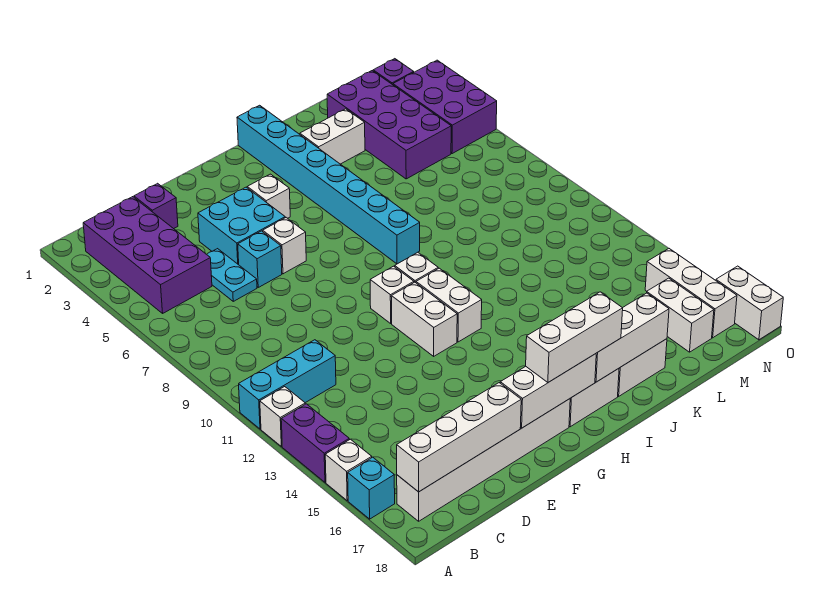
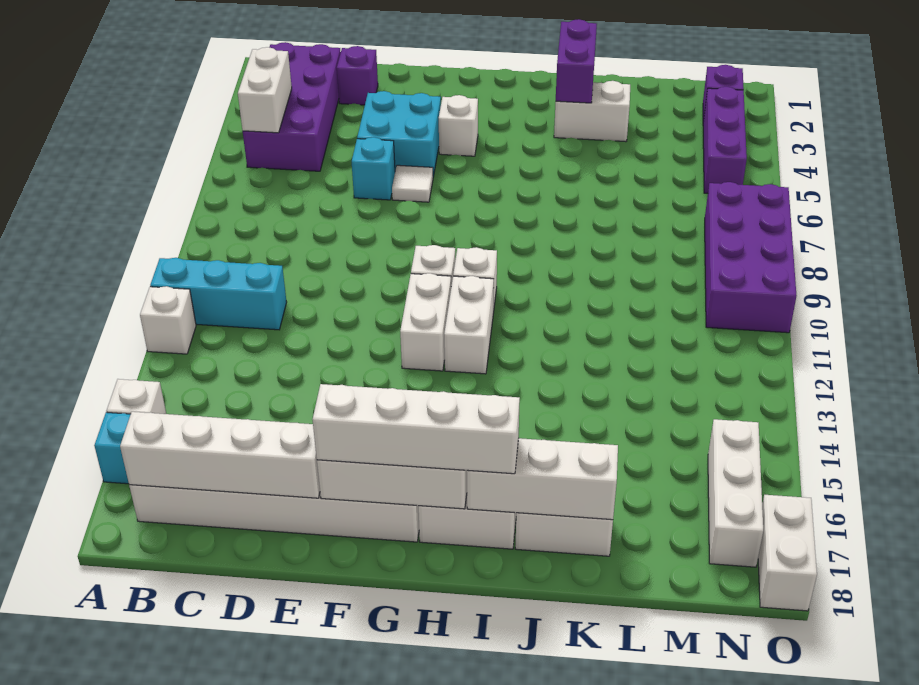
purple brick A13:A14 level 1 -> purple brick J2:J3 level 2
cyan plate D5:D6 level 1 -> none
white brick F6 level 1 -> white tile F6 level 1
white brick G17:I17 level 3 -> white brick F17:I17 level 3
cyan brick I1:I8 level 1 -> none
purple brick L2:M5 level 1 -> purple brick N7:O10 level 1
white brick M16:M17 level 1 -> white brick B4:B5 level 2
purple brick N3:O5 level 1 -> purple brick N3:N5 level 1

